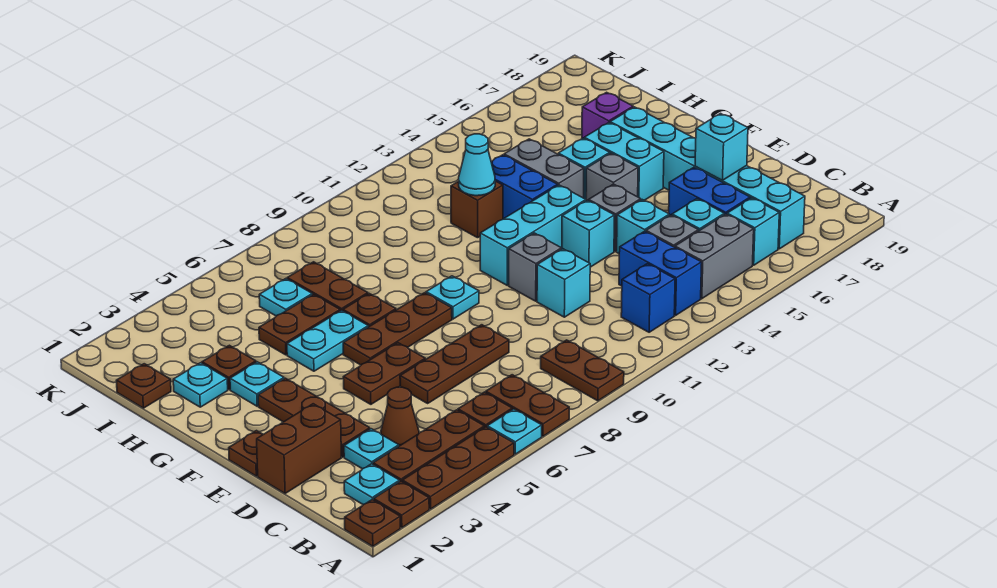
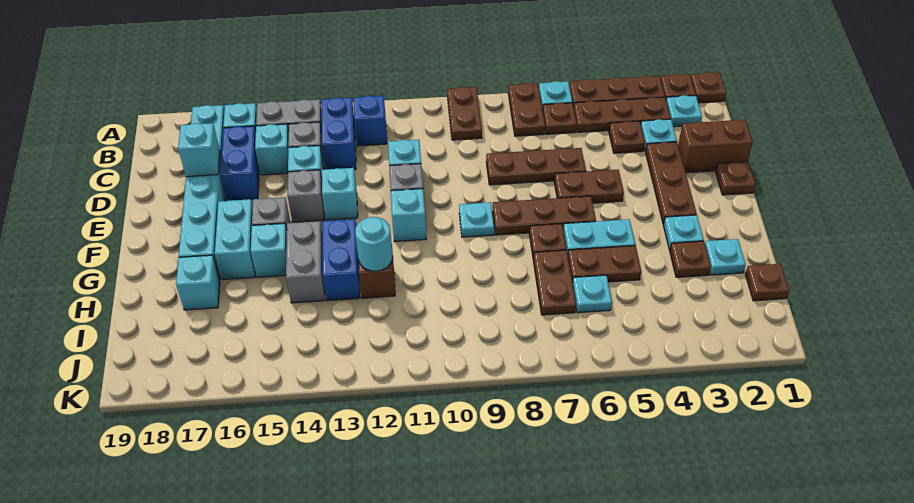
brown cone C4 level 1 -> brown plate C4 level 1
cyan brick F11:F13 level 1 -> cyan brick F11 level 1
cyan cone H12 level 2 -> cyan round brick H12 level 2
purple brick H17 level 1 -> cyan brick H17 level 1

